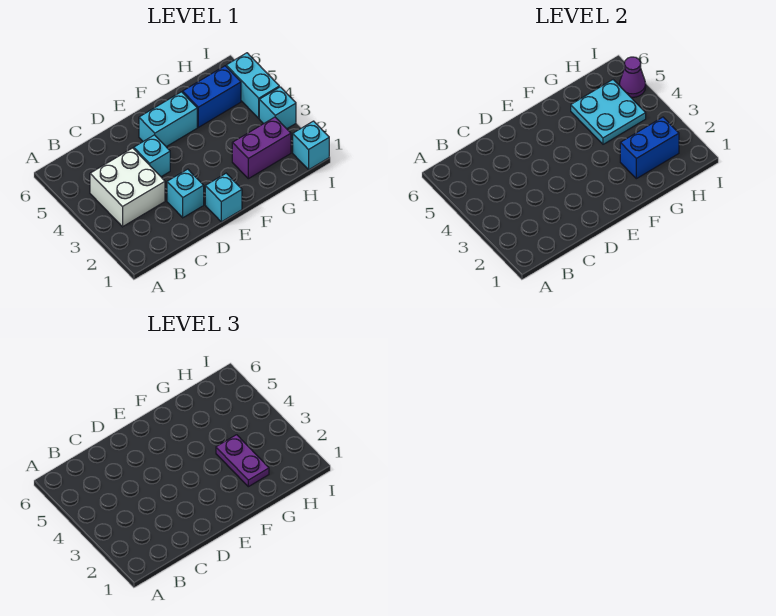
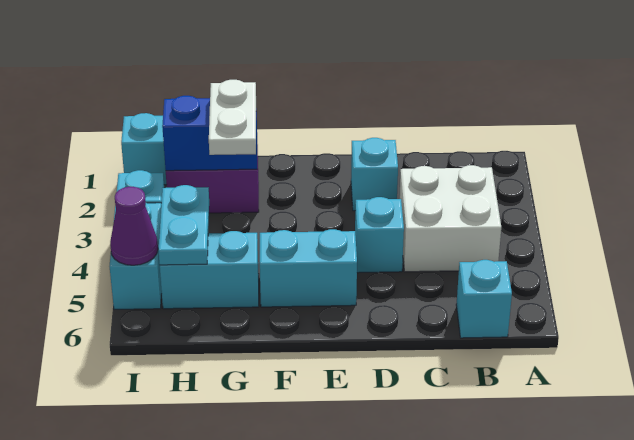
cyan brick E1 level 1 -> cyan brick B6 level 1
purple plate G2:G3 level 3 -> white plate G2:G3 level 3
cyan plate G4:H5 level 2 -> cyan plate H4:H5 level 2
blue brick G5:H5 level 1 -> cyan brick G5:H5 level 1

